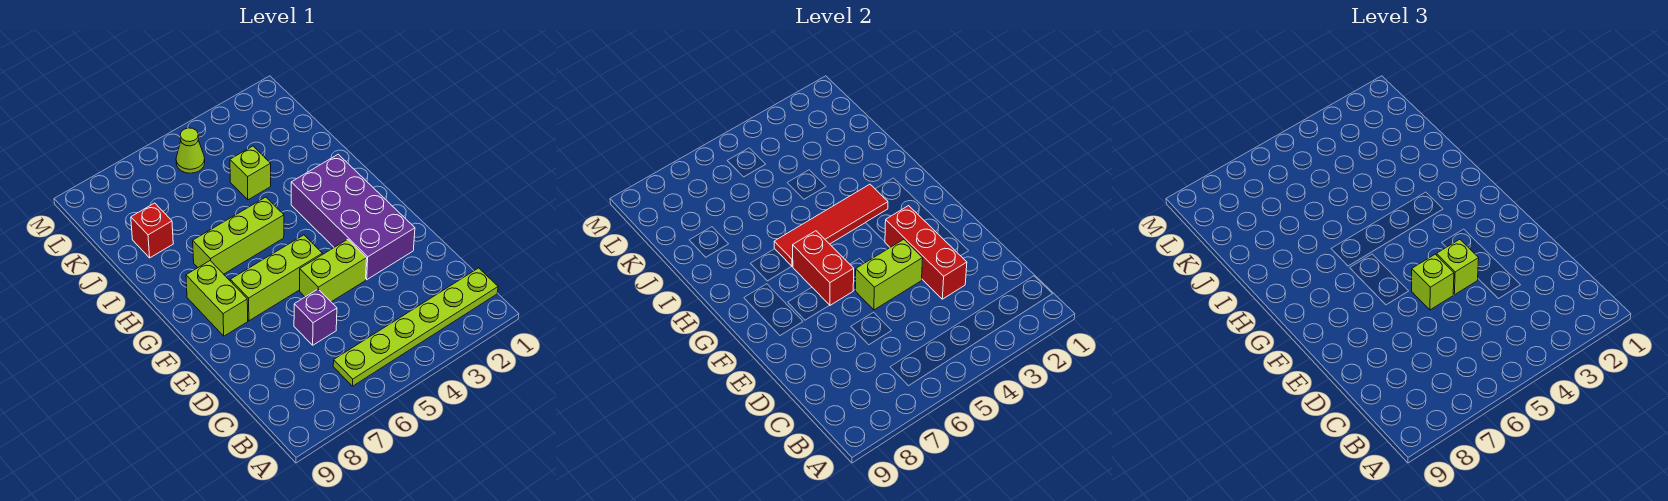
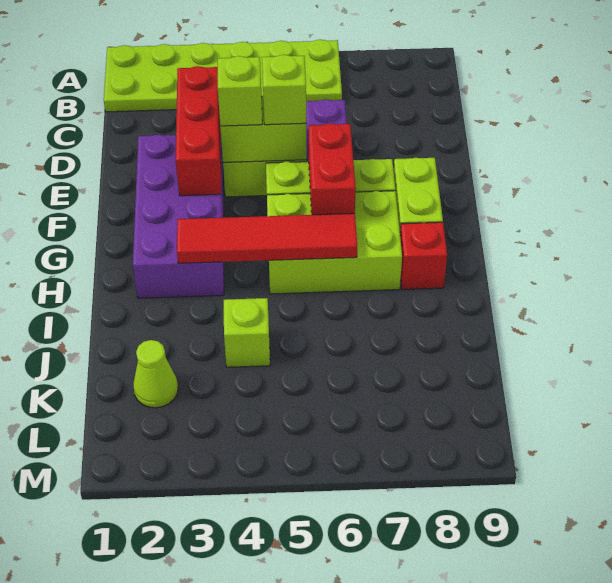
lime plate B1:B6 level 1 -> lime plate A1:B6 level 1
lime brick H5:H7 level 1 -> lime brick G5:H7 level 1
red brick J8 level 1 -> red brick H8 level 1
lime cone L5 level 1 -> lime cone K2 level 1

